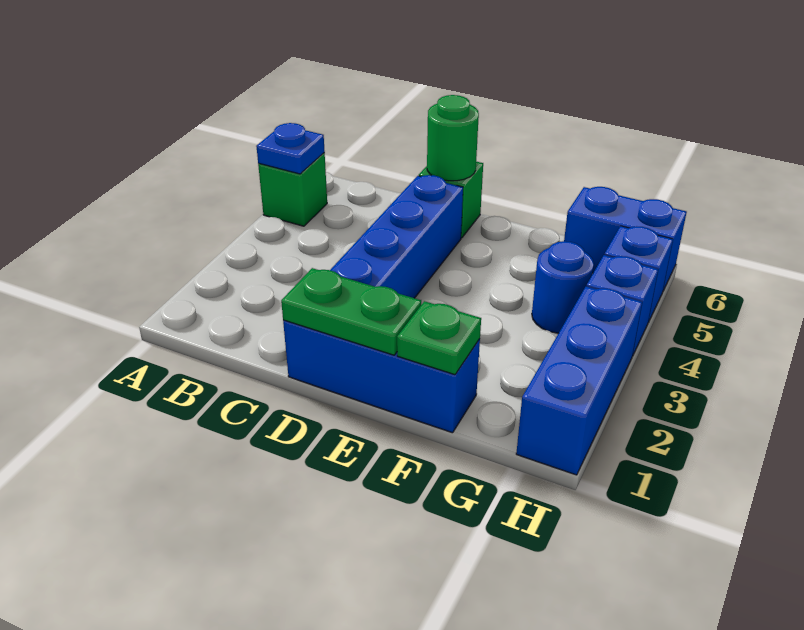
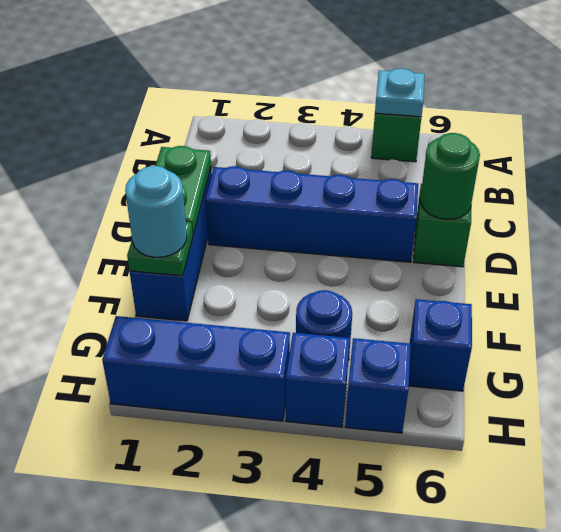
blue plate A5 level 2 -> cyan plate A5 level 2
none -> cyan round brick F1 level 3
blue brick G6:H6 level 1 -> blue brick G6 level 1

